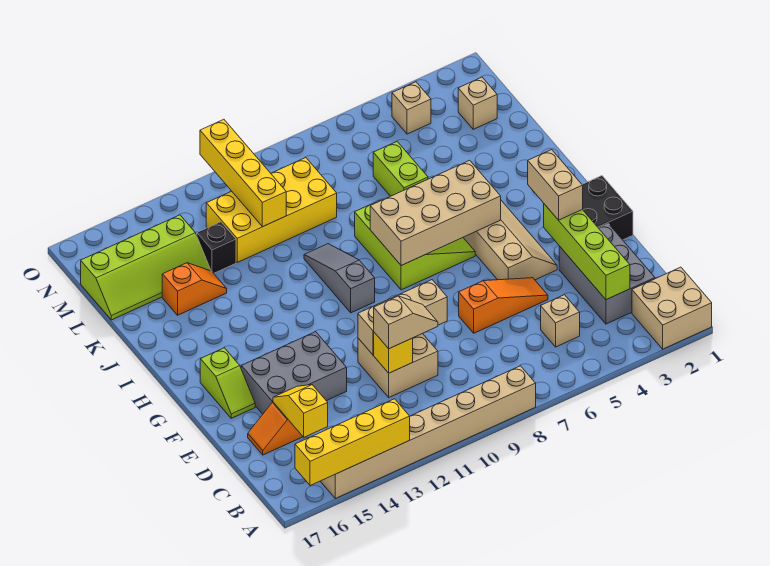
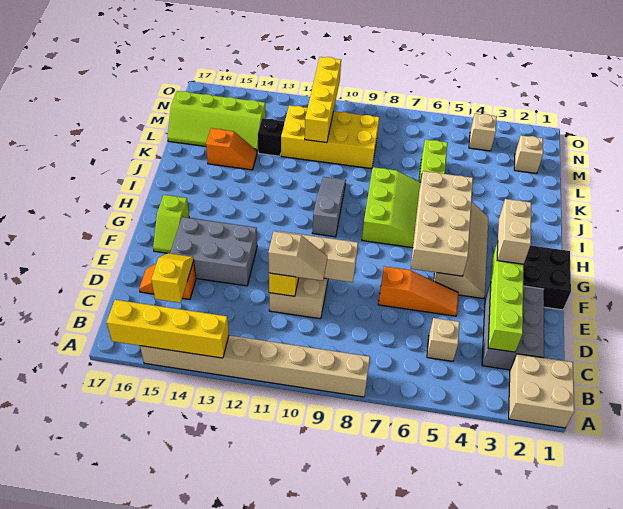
tan brick H5:I8 level 2 -> tan brick F5:I6 level 2

